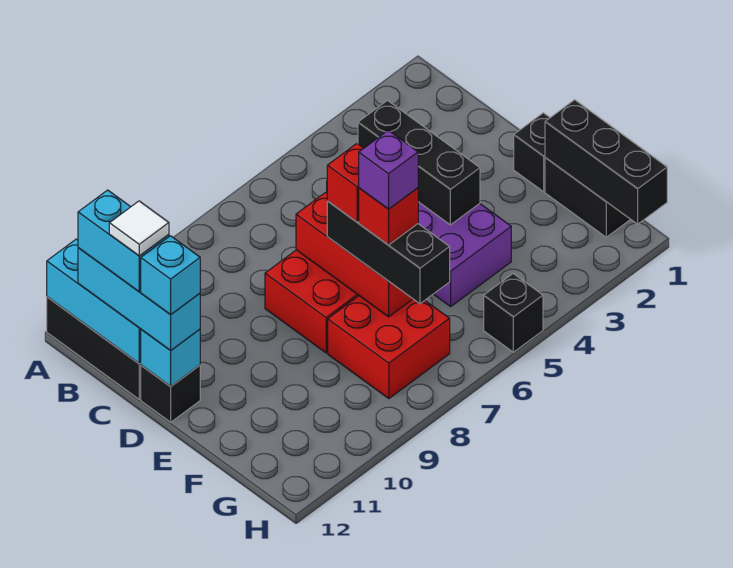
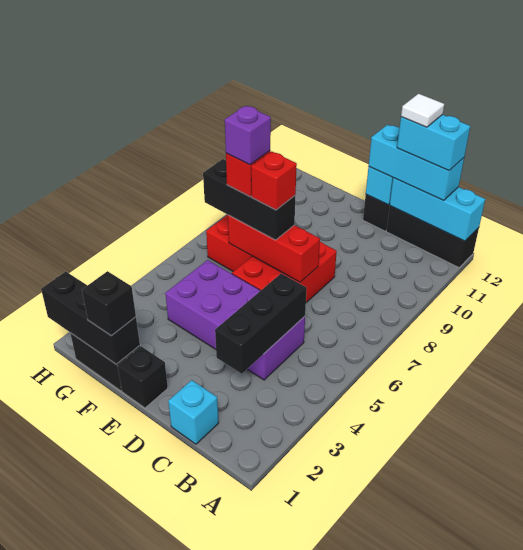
black brick C4:E4 level 2 -> black brick C3:C5 level 2
cyan brick D12 level 4 -> cyan brick C1 level 1
black brick H5 level 1 -> black brick F1 level 3

